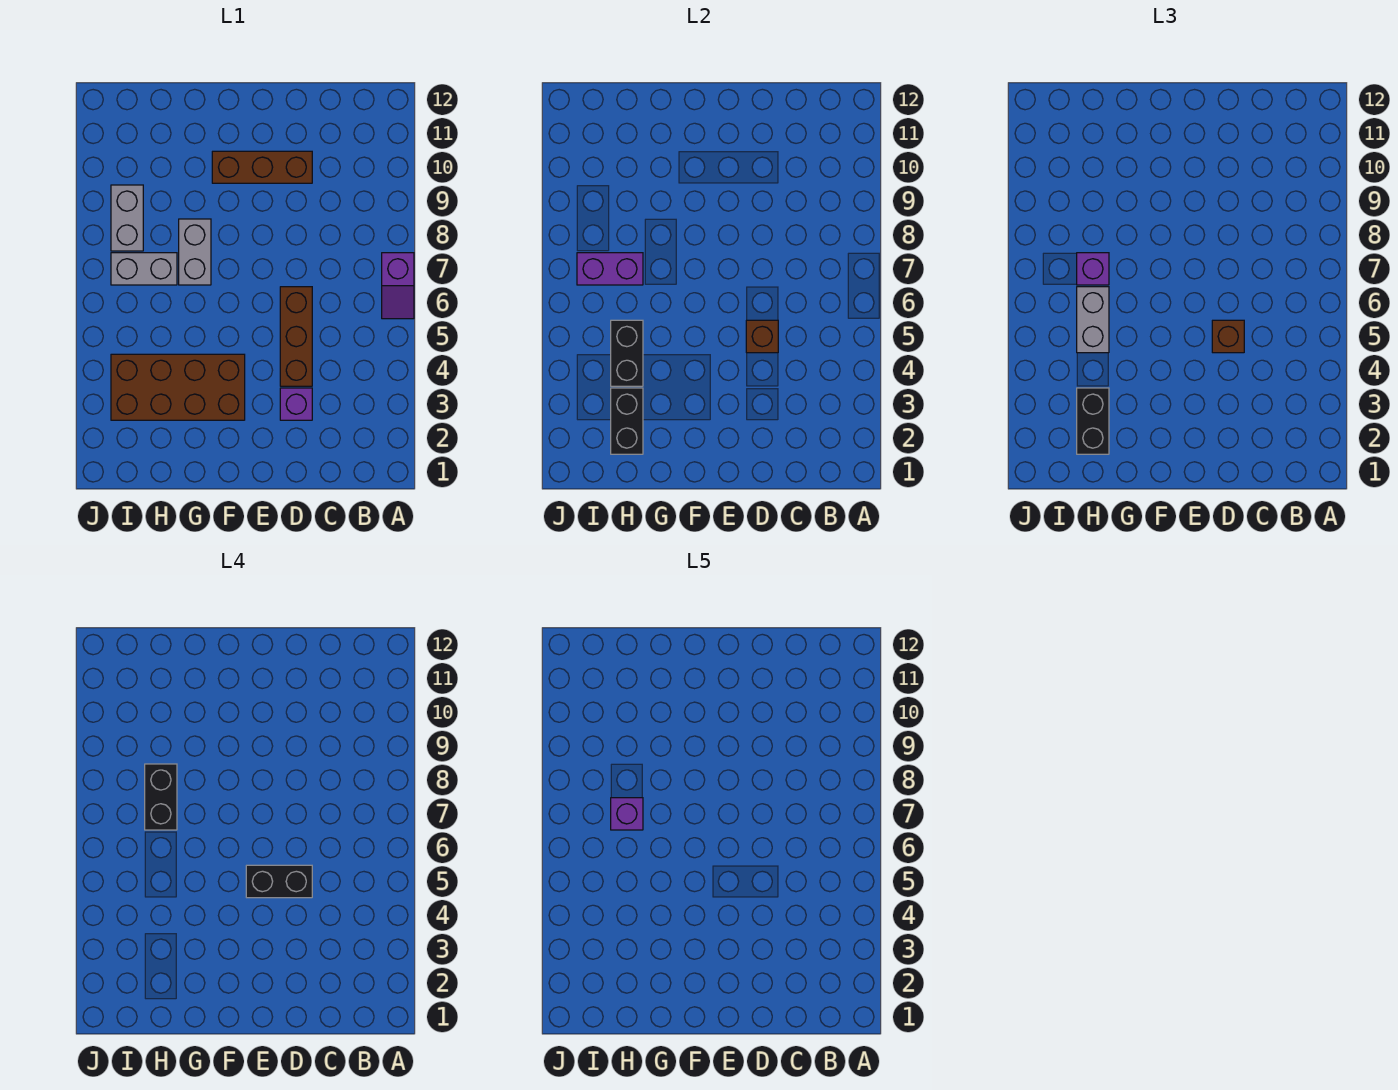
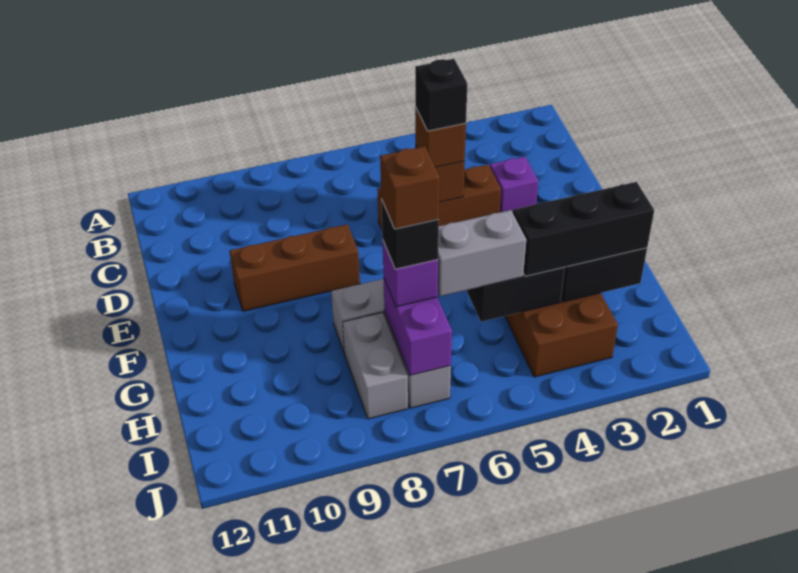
purple slope A6:A7 level 1 top 7 -> none
black brick D5:E5 level 4 -> black brick D5 level 4
brown brick D10:F10 level 1 -> brown brick E8:E10 level 1
black brick H2:H3 level 3 -> black brick H2:H4 level 3
black brick H7:H8 level 4 -> black brick H7 level 4
purple brick H7 level 5 -> brown brick H7 level 5
grey brick I8:I9 level 1 -> grey brick H8:I8 level 1

